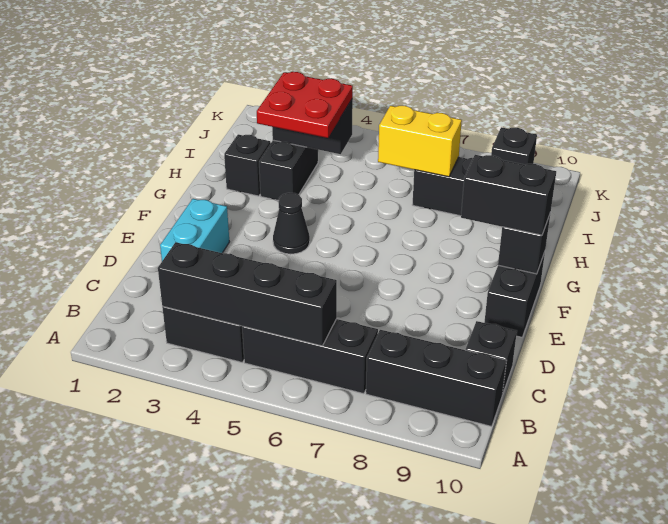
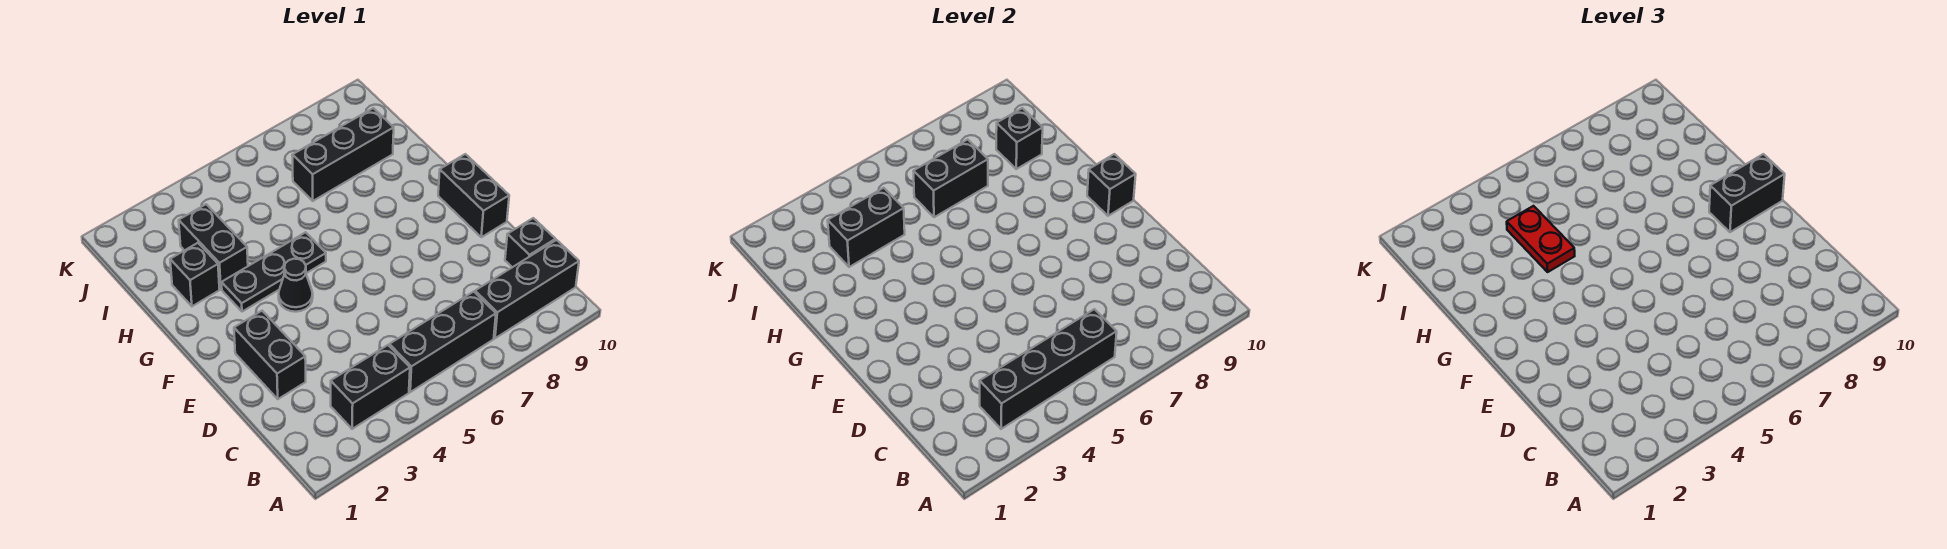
cyan brick D2:E2 level 1 -> black brick D2:E2 level 1
none -> black plate G3:G5 level 1
red plate H3:I4 level 3 -> red plate H4:I4 level 3
yellow brick I6:I7 level 2 -> black brick I6:I7 level 2

